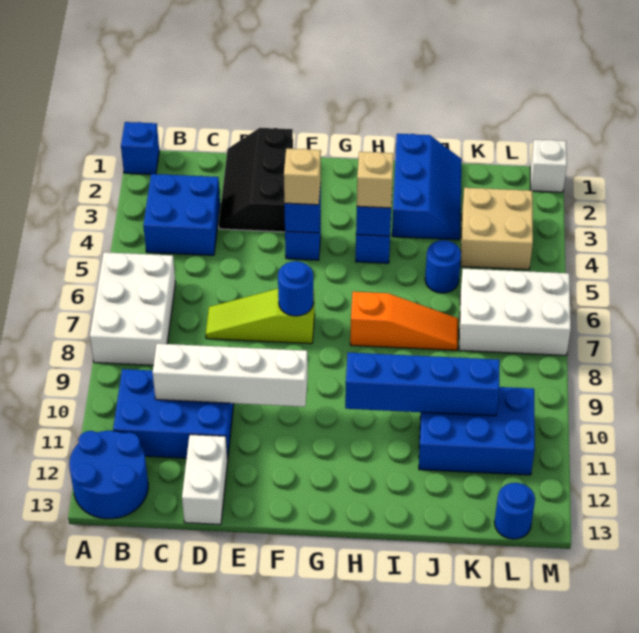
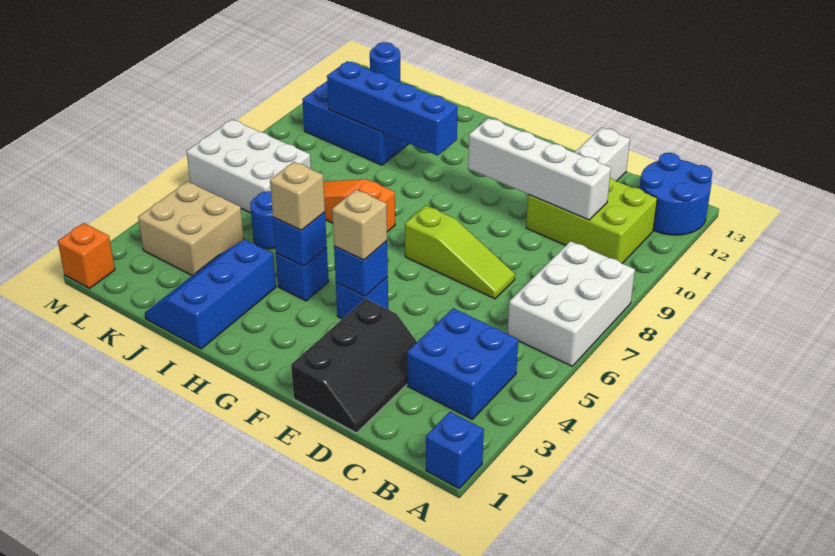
blue brick B10:D11 level 1 -> lime brick B10:D11 level 1
blue round brick F7 level 2 -> none
white brick M1 level 1 -> orange brick M1 level 1

